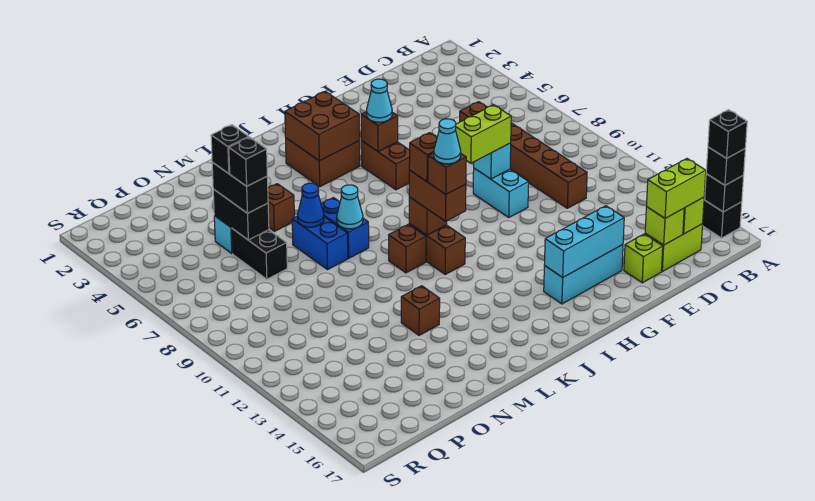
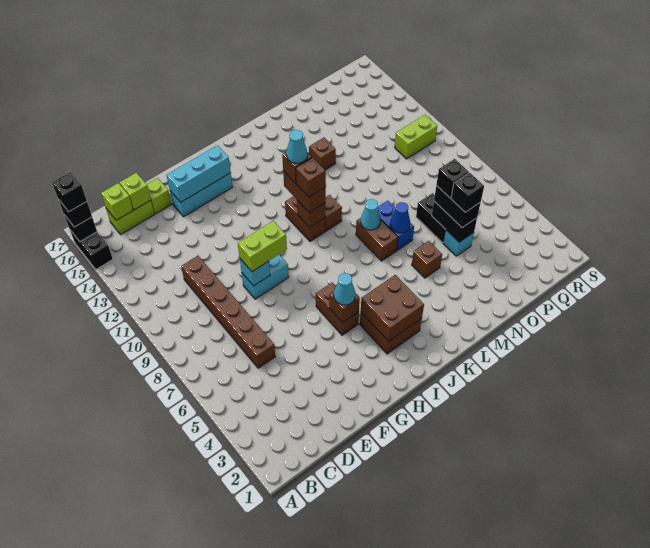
lime brick C16:D16 level 3 -> lime brick Q11:R11 level 1
cyan brick F9:F10 level 1 -> cyan brick F9:G9 level 1
blue brick L7:L8 level 1 -> brown brick L7:L8 level 1

